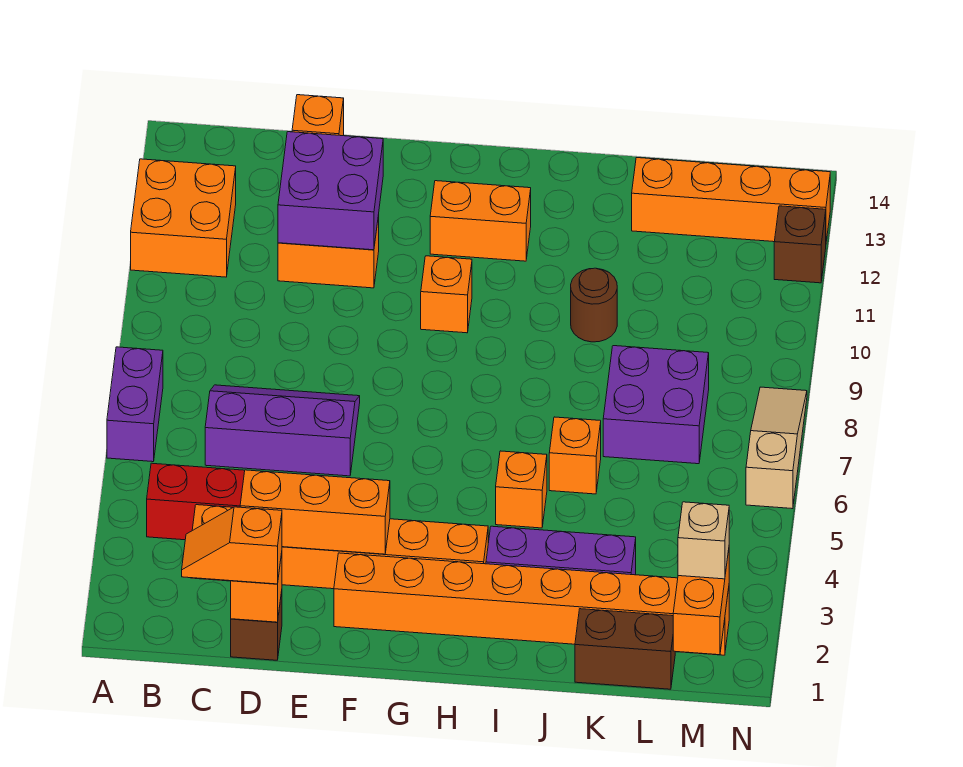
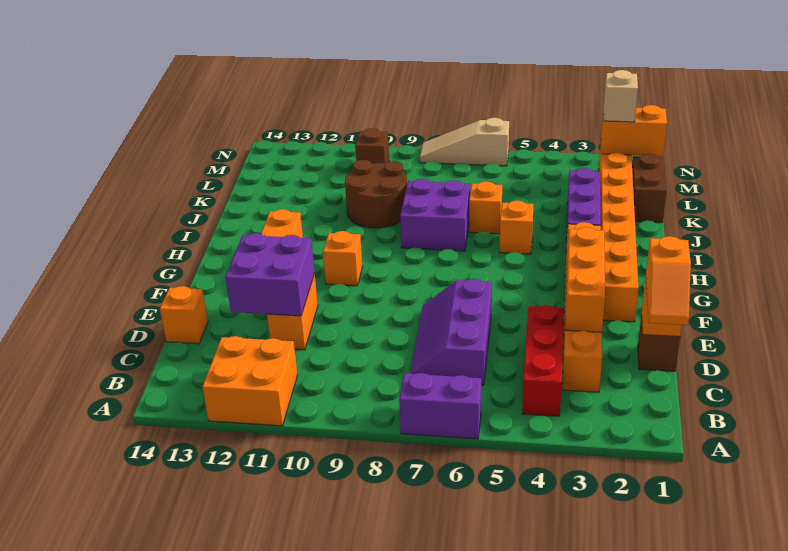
brown round brick J10 level 1 -> brown round brick J9:K10 level 1
purple brick K7:L8 level 1 -> purple brick I7:J8 level 1
orange brick K13:N13 level 1 -> none
brown brick N12 level 1 -> brown brick M10 level 1

